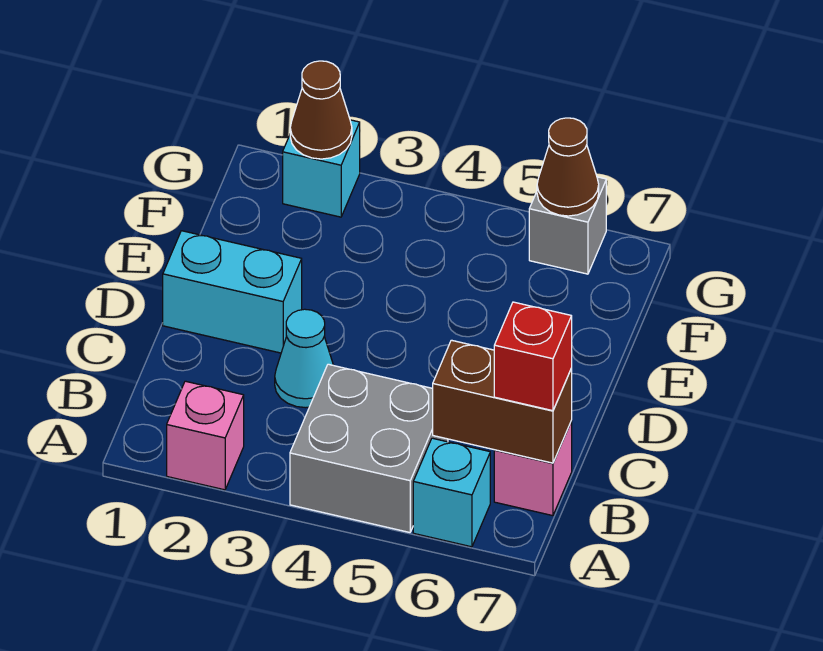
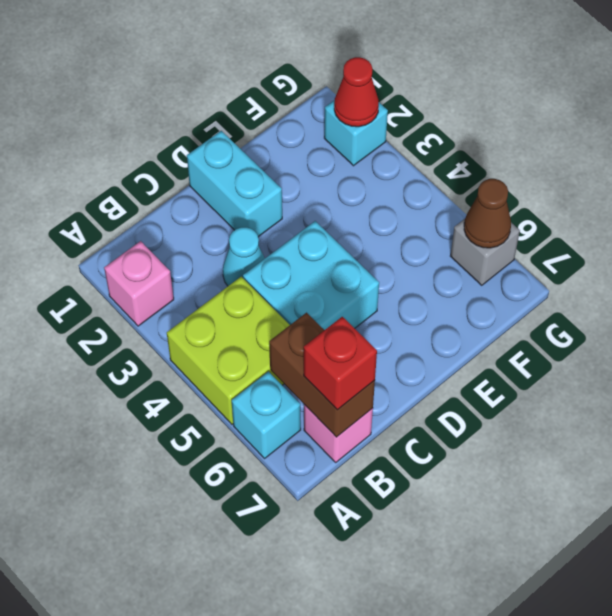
grey brick A4:B5 level 1 -> lime brick A4:B5 level 1
none -> cyan brick C4:D5 level 1
brown cone G2 level 2 -> red cone G2 level 2

